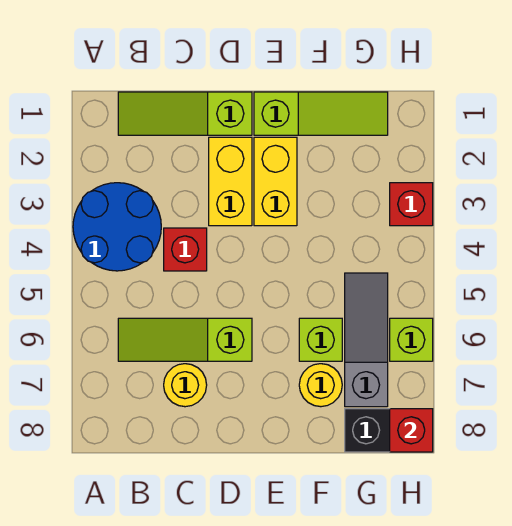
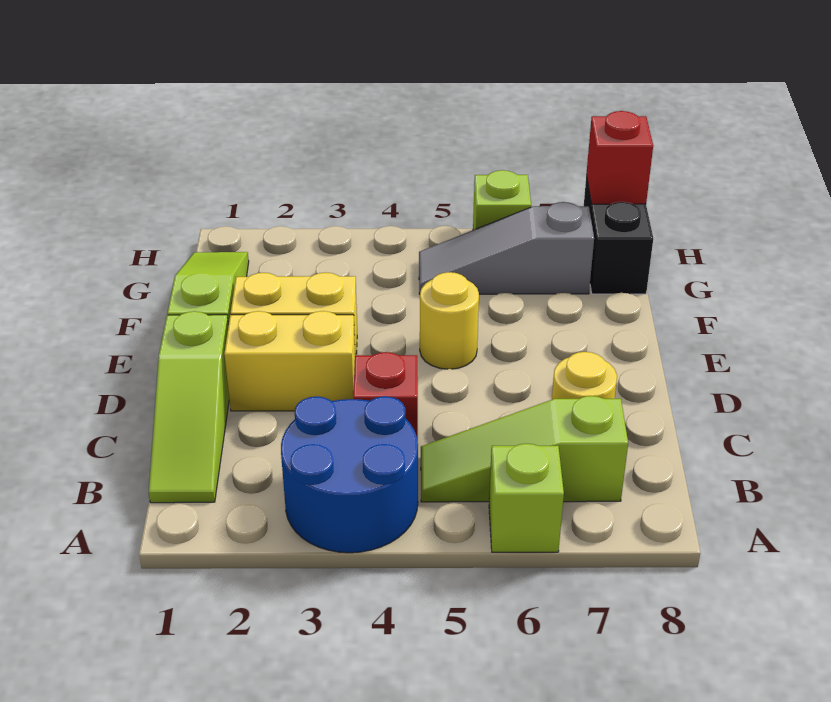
lime slope B6:D6 level 1 top D -> lime slope B5:B7 level 1 top 7
lime brick F6 level 1 -> lime brick A6 level 1
yellow round brick F7 level 1 -> yellow round brick E5 level 1
red brick H3 level 1 -> none

